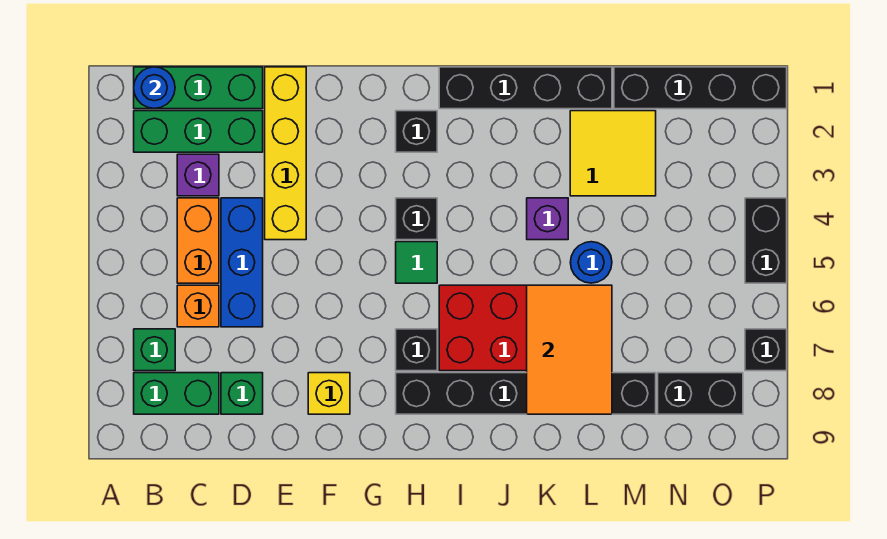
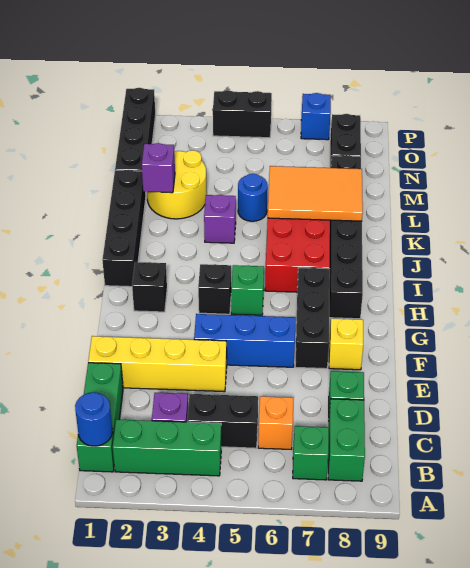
green brick B2:D2 level 1 -> green brick B2:B4 level 1
orange brick C4:C5 level 1 -> black brick C4:C5 level 1
blue brick D4:D6 level 1 -> blue brick F4:F6 level 1
green tile H5 level 1 -> green brick H5 level 1
black brick H7 level 1 -> black brick F7:H7 level 1
yellow tile L2:M3 level 1 -> yellow round brick L2:M3 level 1
none -> purple brick L2 level 2
black brick P7 level 1 -> blue brick P7 level 1

